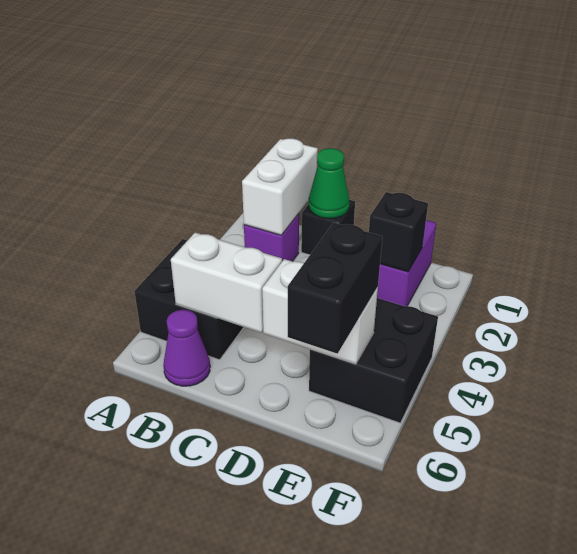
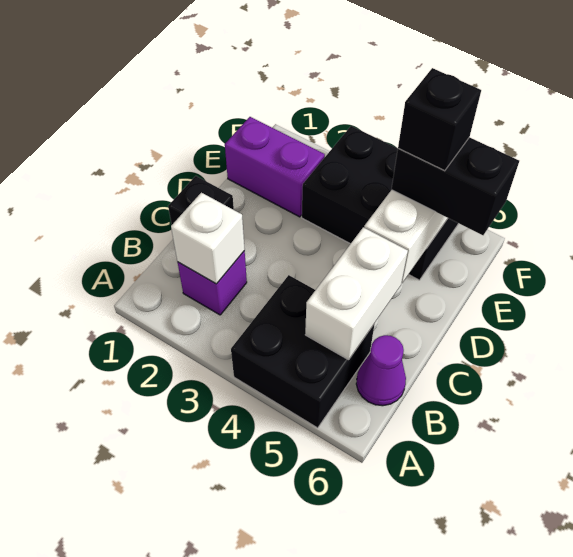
white brick B1:B2 level 2 -> white brick B2 level 2
green cone C1 level 2 -> none
black brick E2 level 2 -> black brick E5 level 4
black brick E4:F5 level 1 -> black brick E3:F5 level 1

